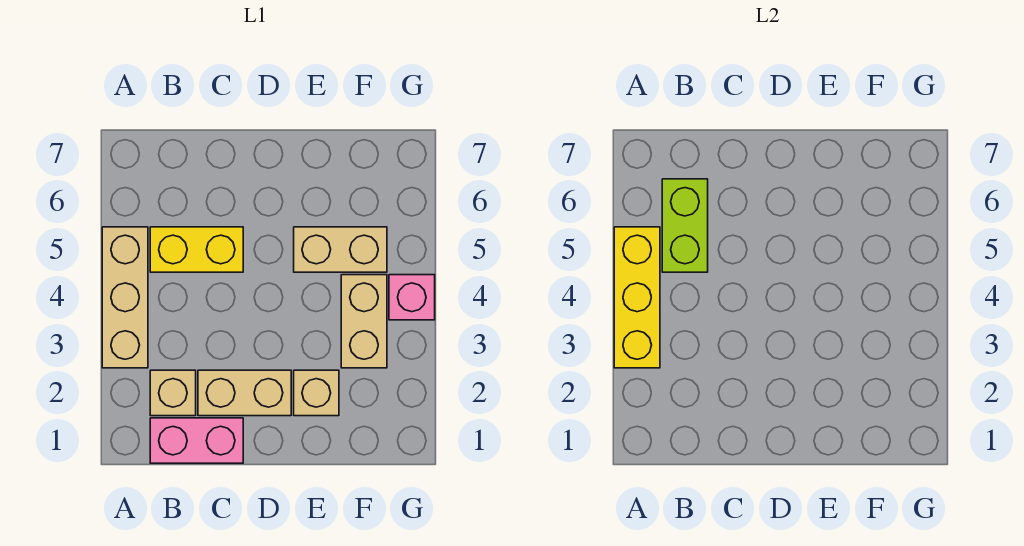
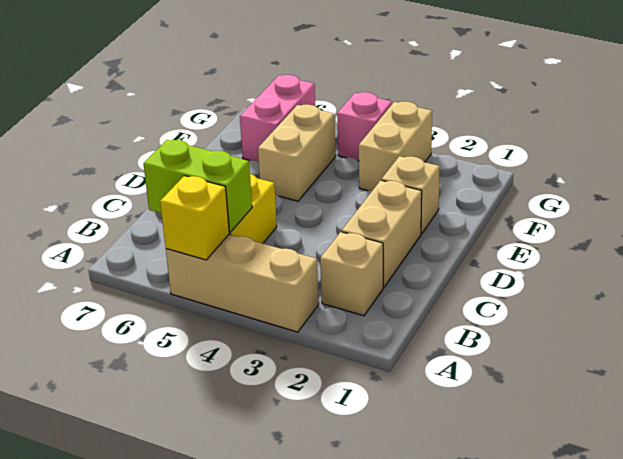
yellow brick A3:A5 level 2 -> yellow brick A5 level 2
pink brick B1:C1 level 1 -> pink brick F6:G6 level 1
tan brick F3:F4 level 1 -> tan brick F3:G3 level 1

